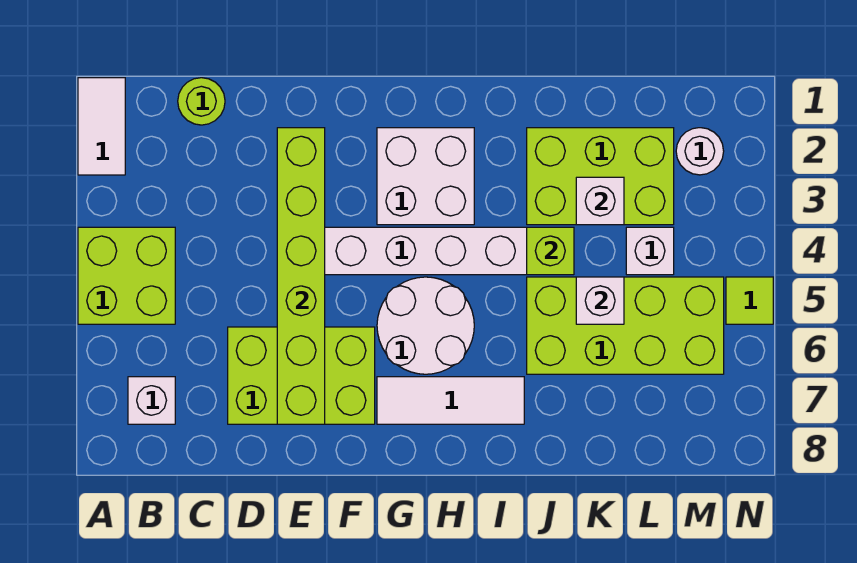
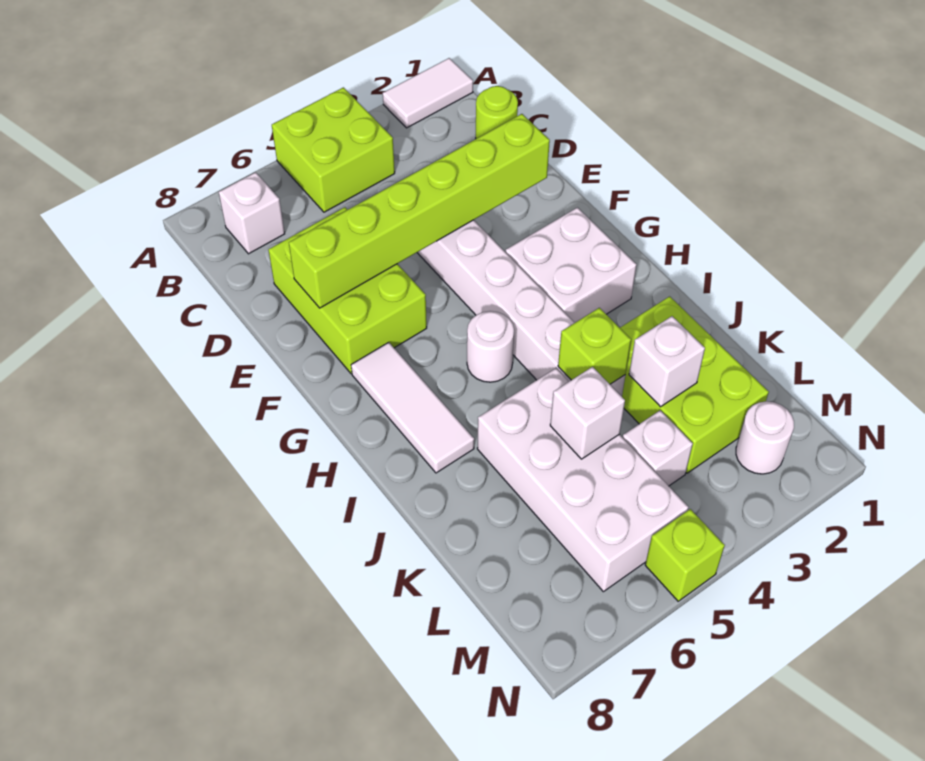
white round brick G5:H6 level 1 -> white round brick H5 level 1
lime brick J5:M6 level 1 -> white brick J5:M6 level 1
lime tile N5 level 1 -> lime brick N5 level 1

